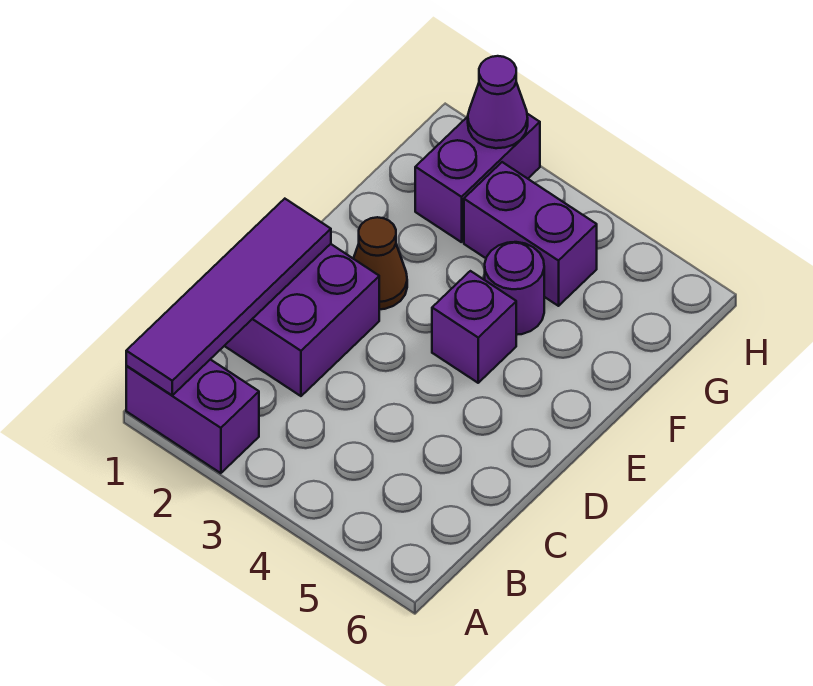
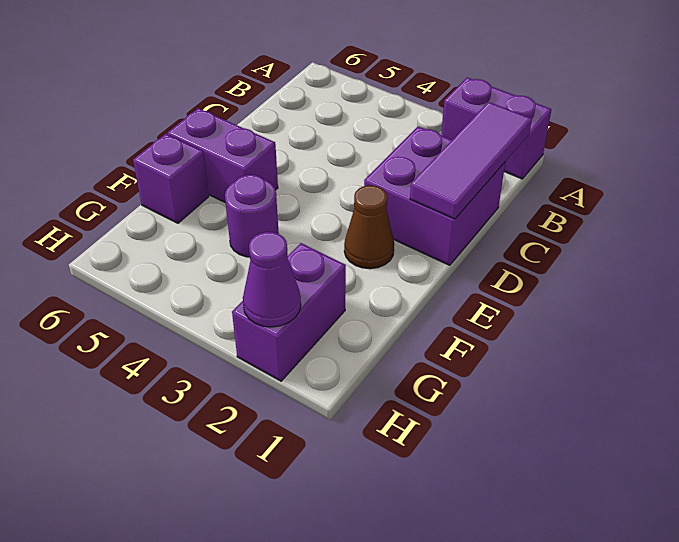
purple tile A1:D1 level 2 -> purple tile B1:D1 level 2
purple brick E4 level 1 -> purple brick F6 level 1
purple brick G3:G4 level 1 -> purple brick E5:E6 level 1

